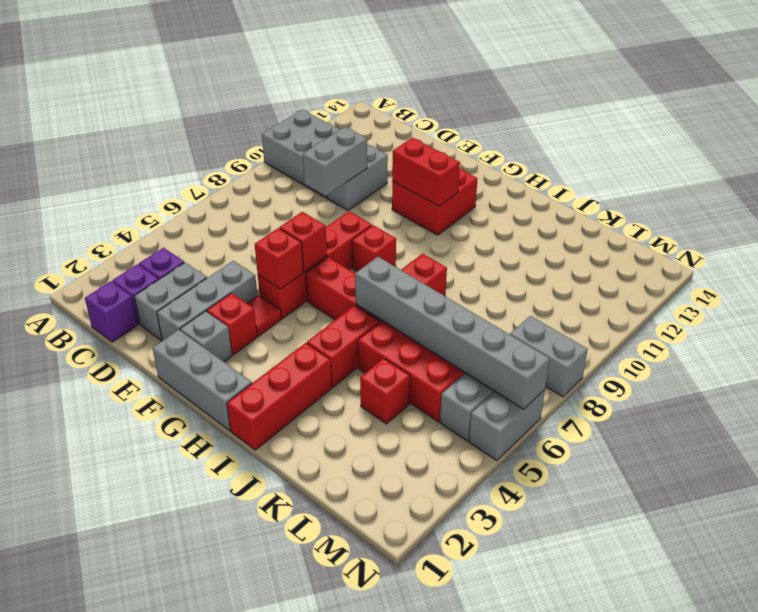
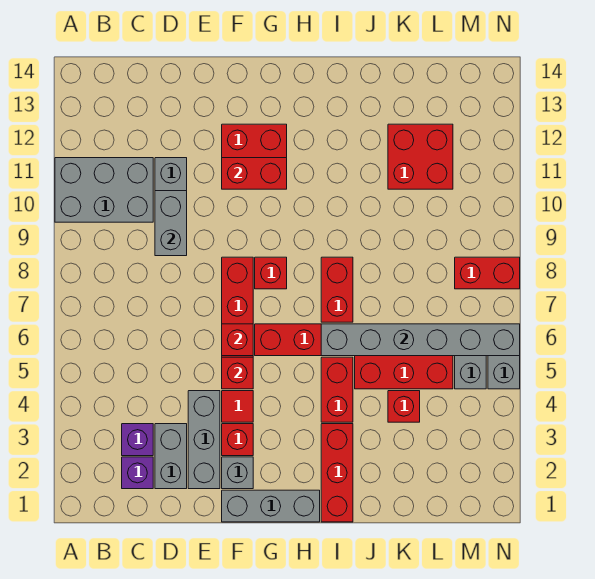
purple brick C1 level 1 -> none
none -> red brick K11:L12 level 1
grey brick M8:N8 level 1 -> red brick M8:N8 level 1

